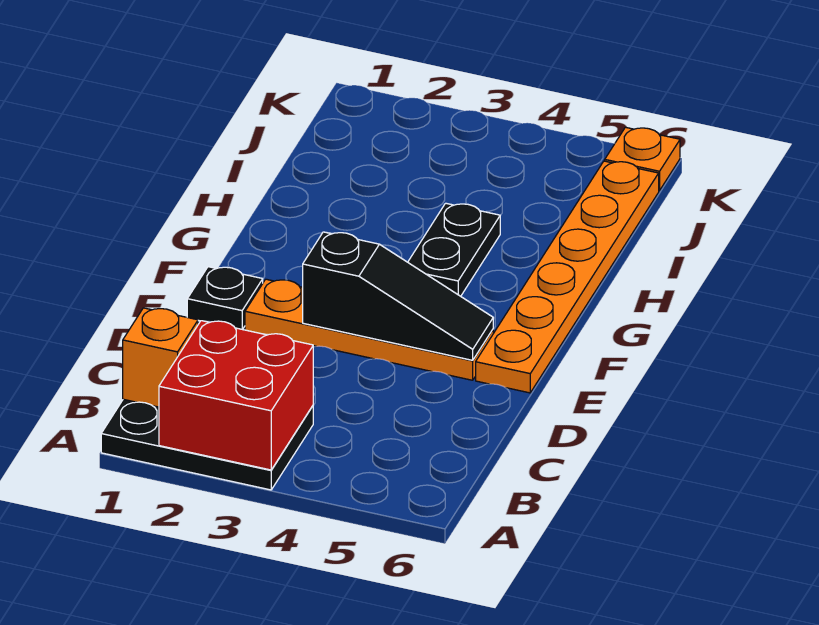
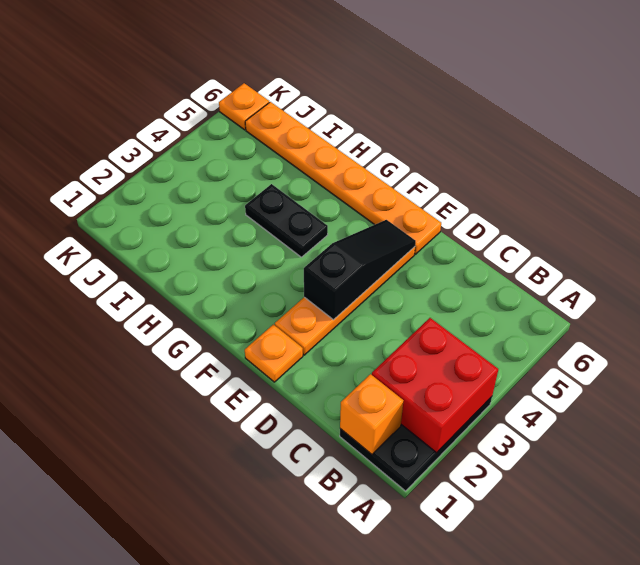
black plate E1 level 1 -> orange plate E1 level 1

